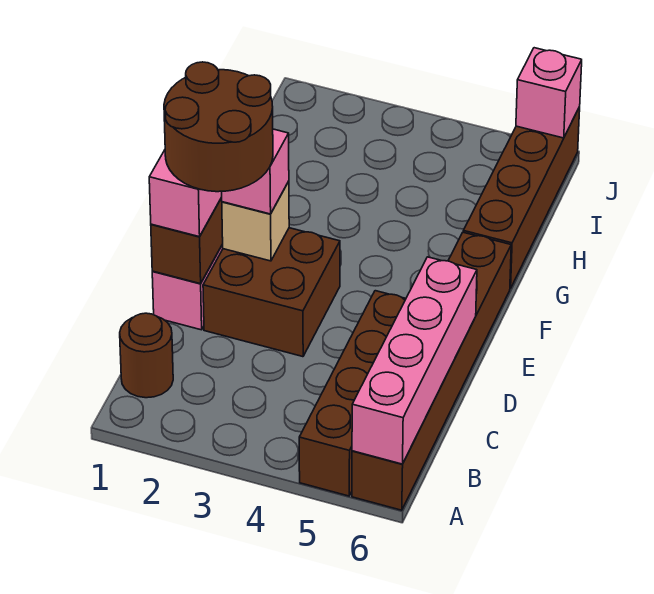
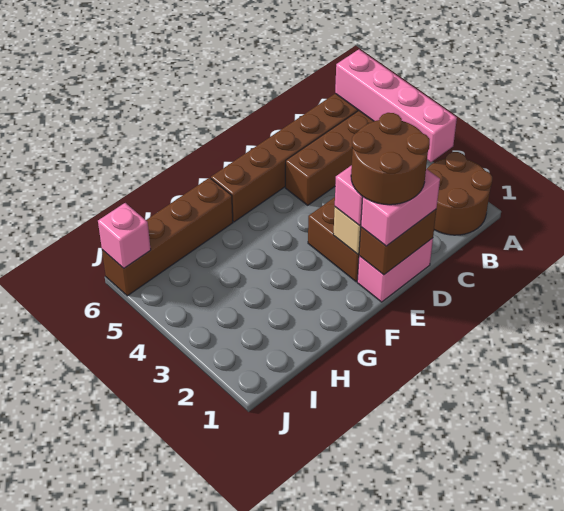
pink brick A6:D6 level 2 -> pink brick A3:A6 level 2
brown round brick B1 level 1 -> brown round brick A1:B2 level 1

